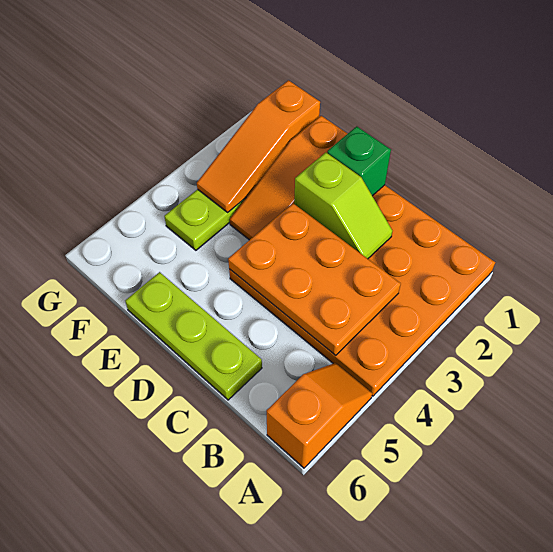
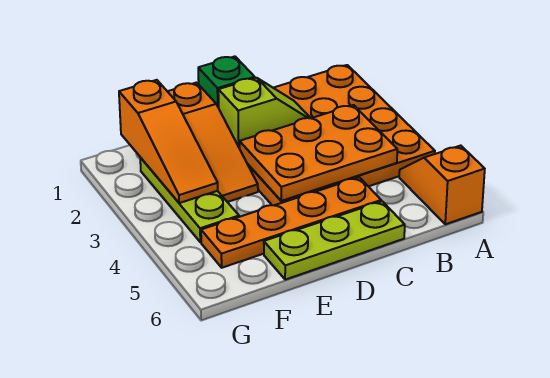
none -> orange plate C5:F5 level 1

